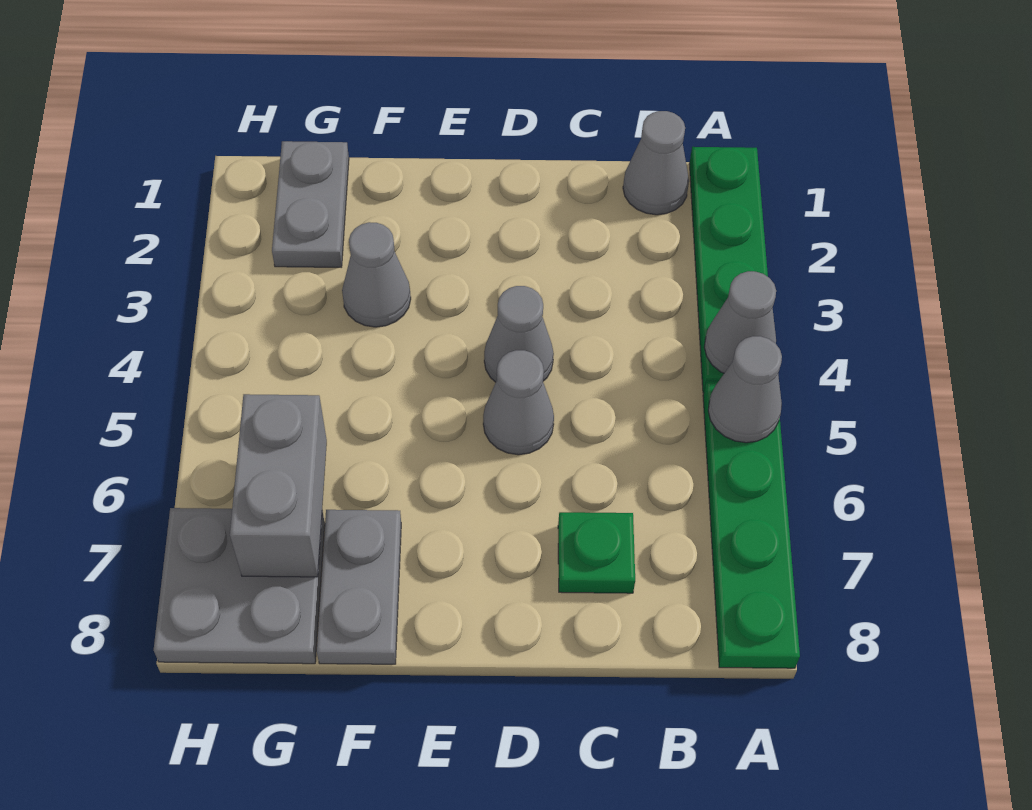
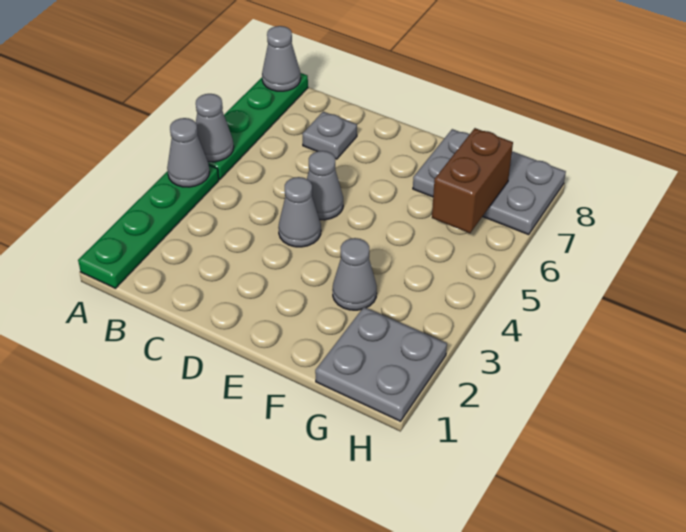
grey cone B1 level 1 -> grey cone A8 level 2
green plate C7 level 1 -> grey plate C7 level 1
grey plate G1:G2 level 1 -> grey plate G1:H2 level 1
grey brick G6:G7 level 2 -> brown brick G6:G7 level 2

